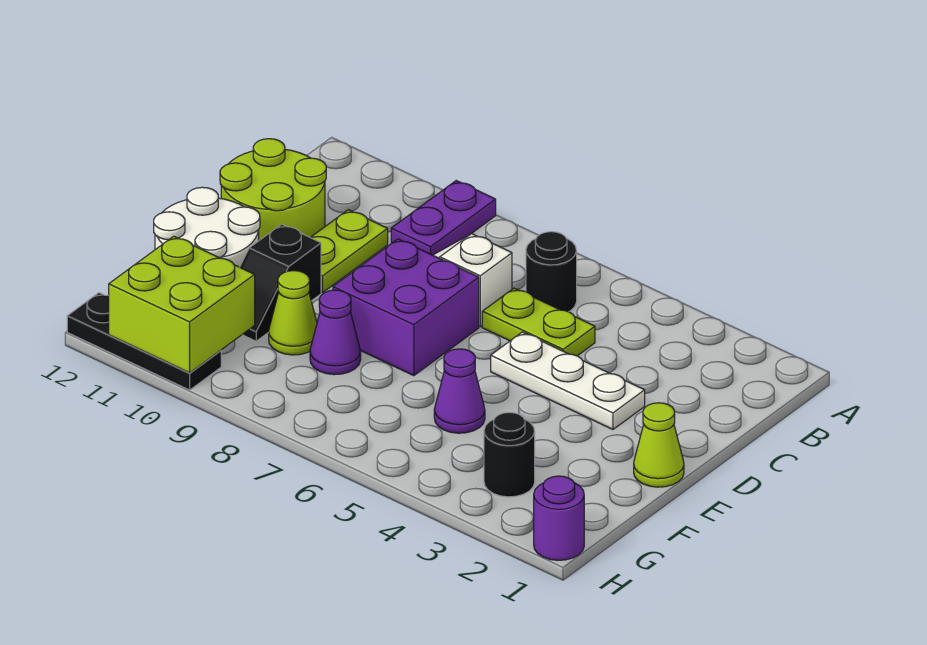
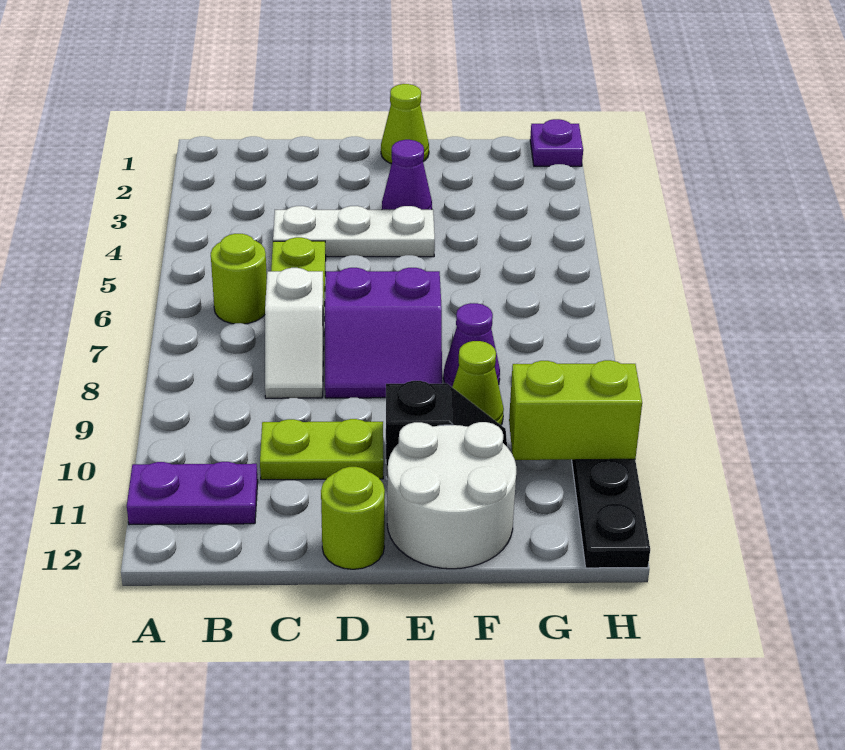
purple plate A9:B9 level 1 -> purple plate A11:B11 level 1
black round brick B6 level 1 -> lime round brick B6 level 1
lime round brick C11:D12 level 1 -> lime round brick D12 level 1
white plate D3:D5 level 1 -> white plate C4:E4 level 1
purple brick D7:E8 level 1 -> purple slope D7:E8 level 1 top 7
purple cone F5 level 1 -> purple cone E3 level 1
black round brick G3 level 1 -> none
lime brick G10:H11 level 2 -> lime brick G10:H10 level 2
purple round brick H1 level 1 -> purple plate H1 level 1

